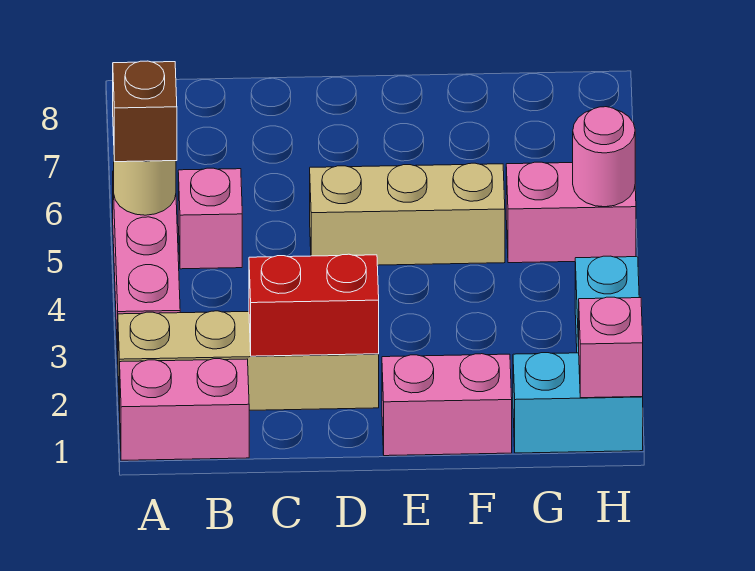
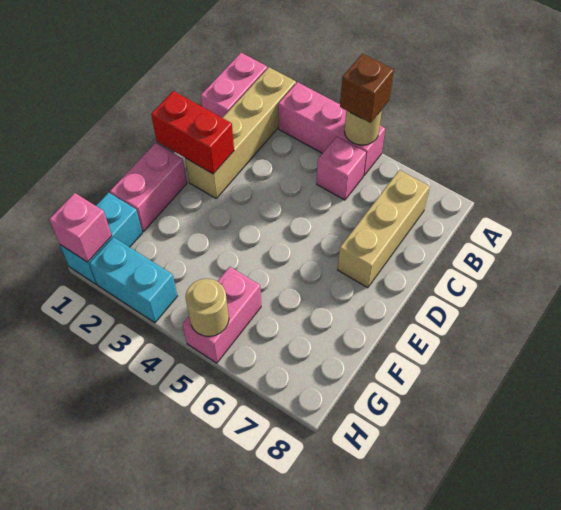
red brick C2:D2 level 2 -> red brick D1:D2 level 2
tan brick D5:F5 level 1 -> tan brick B7:D7 level 1
pink round brick H5 level 2 -> tan round brick H5 level 2

